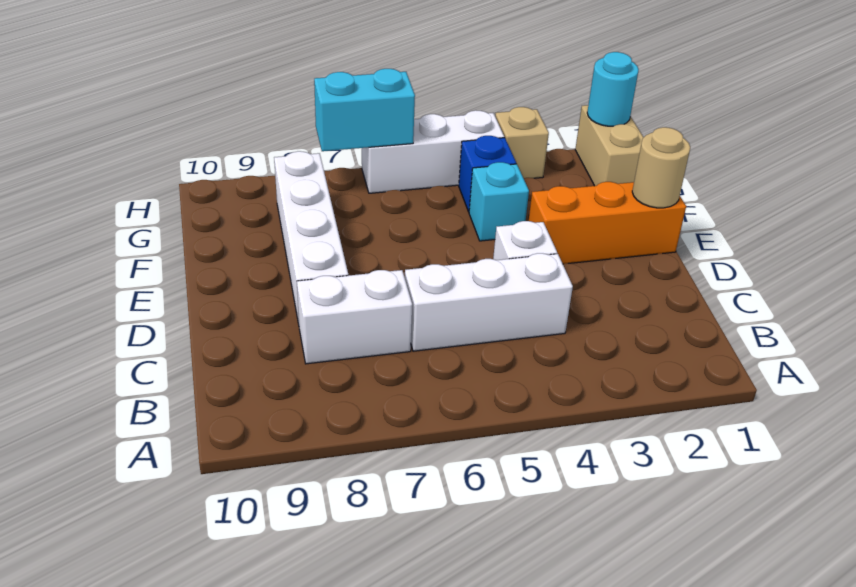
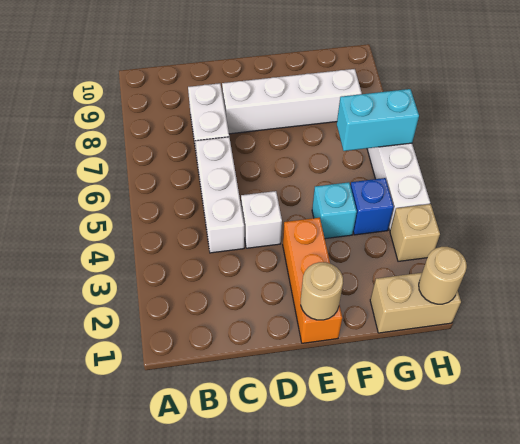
cyan round brick H1 level 2 -> tan round brick H1 level 2
cyan brick H6:H7 level 2 -> cyan brick G6:H6 level 2

